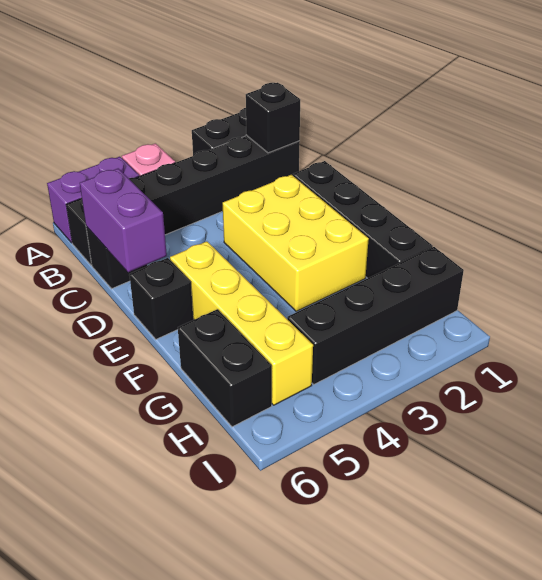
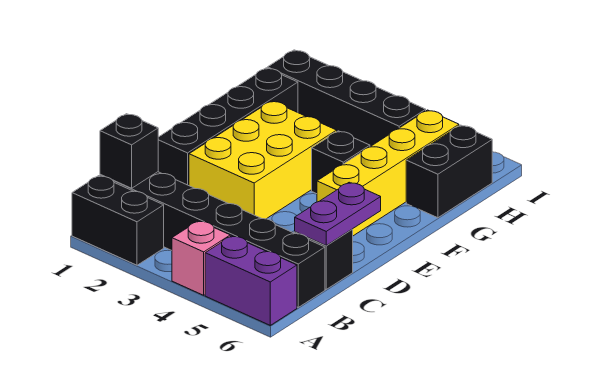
purple brick C6:D6 level 2 -> purple plate C6:D6 level 2
black brick E6 level 1 -> black brick F4 level 1

